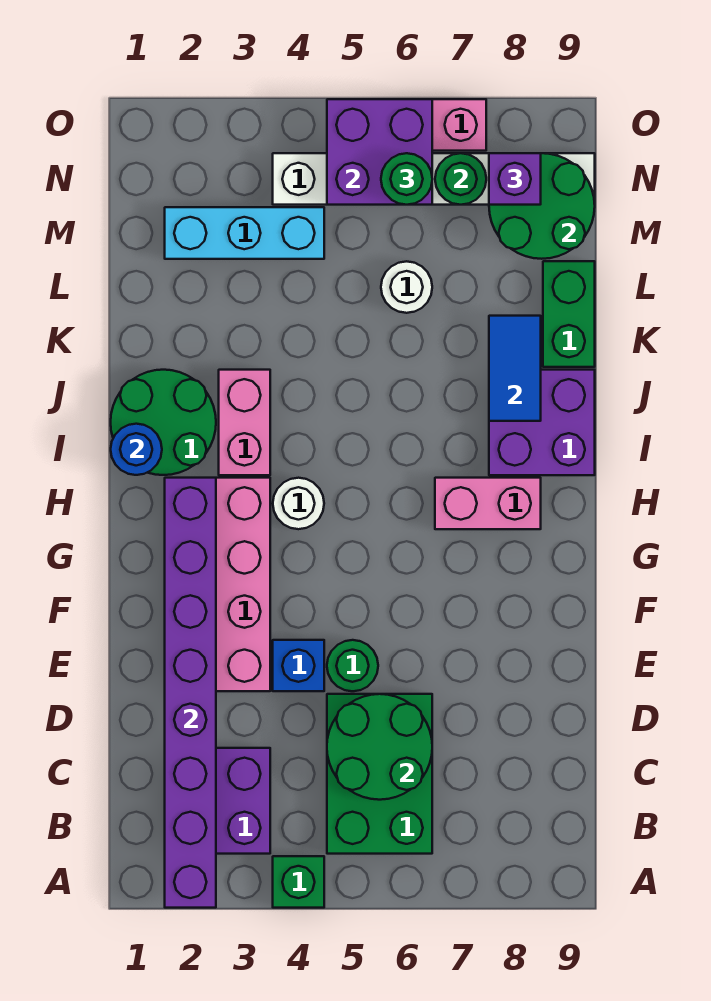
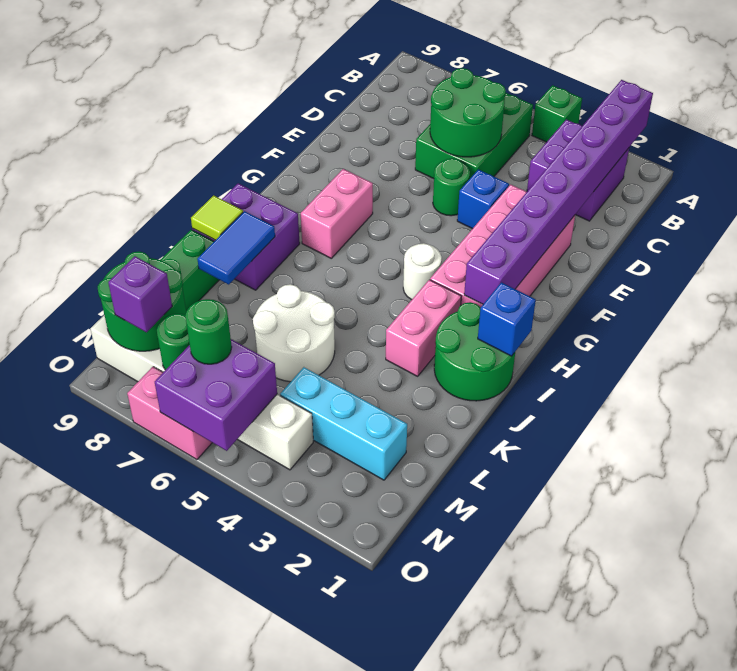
pink brick H7:H8 level 1 -> pink brick G7:H7 level 1
blue round brick I1 level 2 -> blue brick I1 level 2
none -> lime tile J9 level 2
white round brick L6 level 1 -> white round brick K5:L6 level 1

